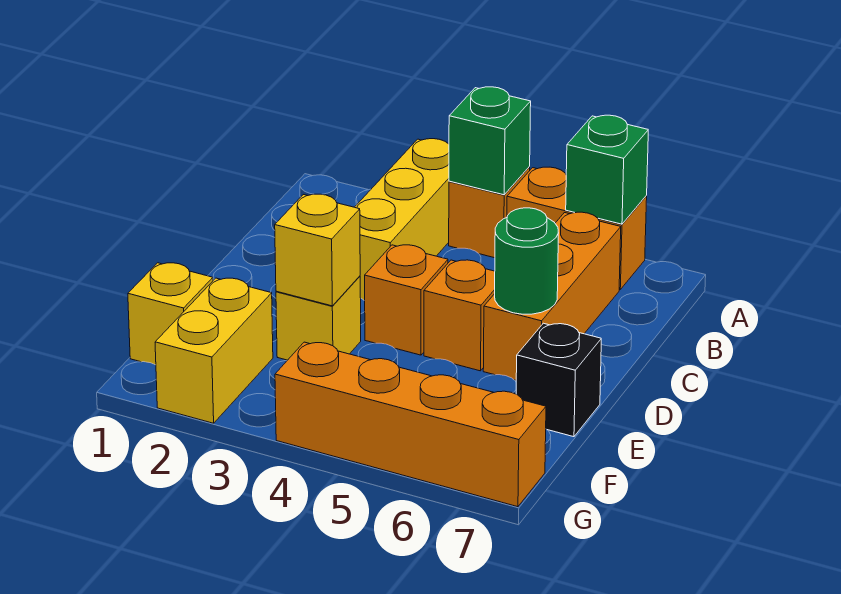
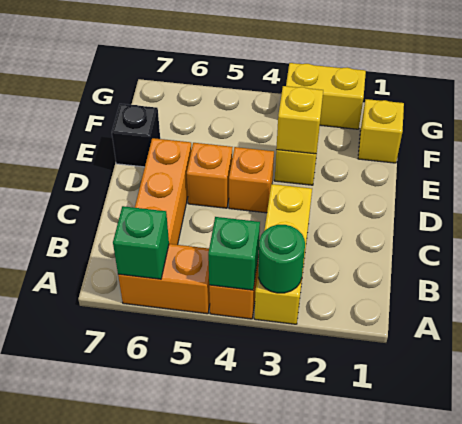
green round brick D6 level 2 -> green round brick A3 level 2
yellow brick F2:G2 level 1 -> yellow brick G2:G3 level 1
orange brick G4:G7 level 1 -> none

